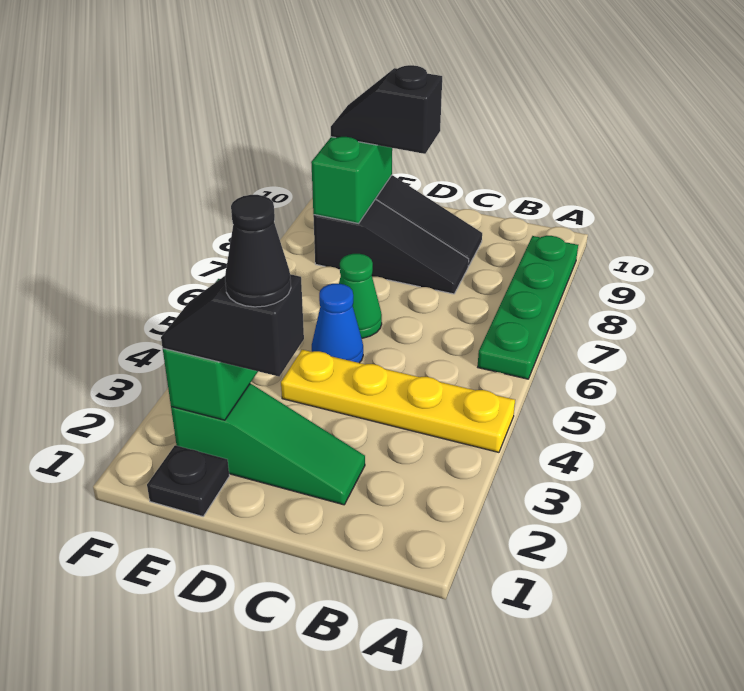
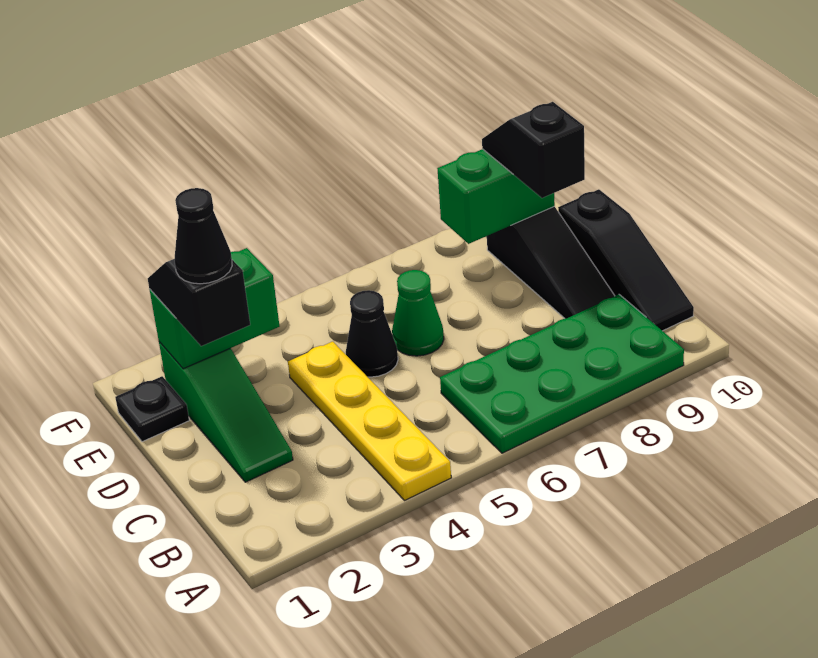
green plate A6:A9 level 1 -> green plate A6:B9 level 1
black slope C8:E8 level 1 top E -> black slope B10:D10 level 1 top D
blue cone D5 level 1 -> black cone D5 level 1

